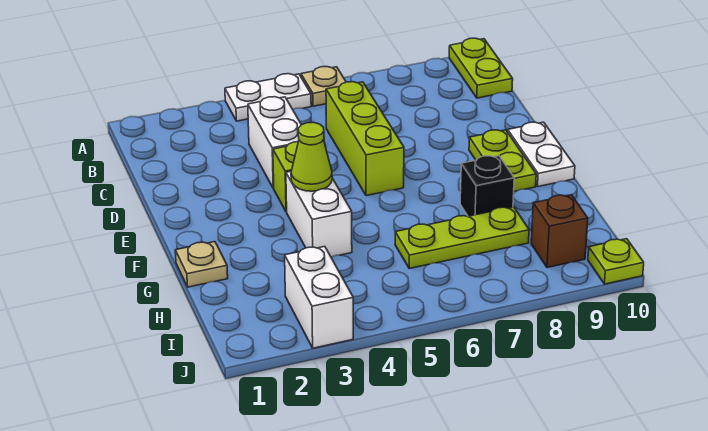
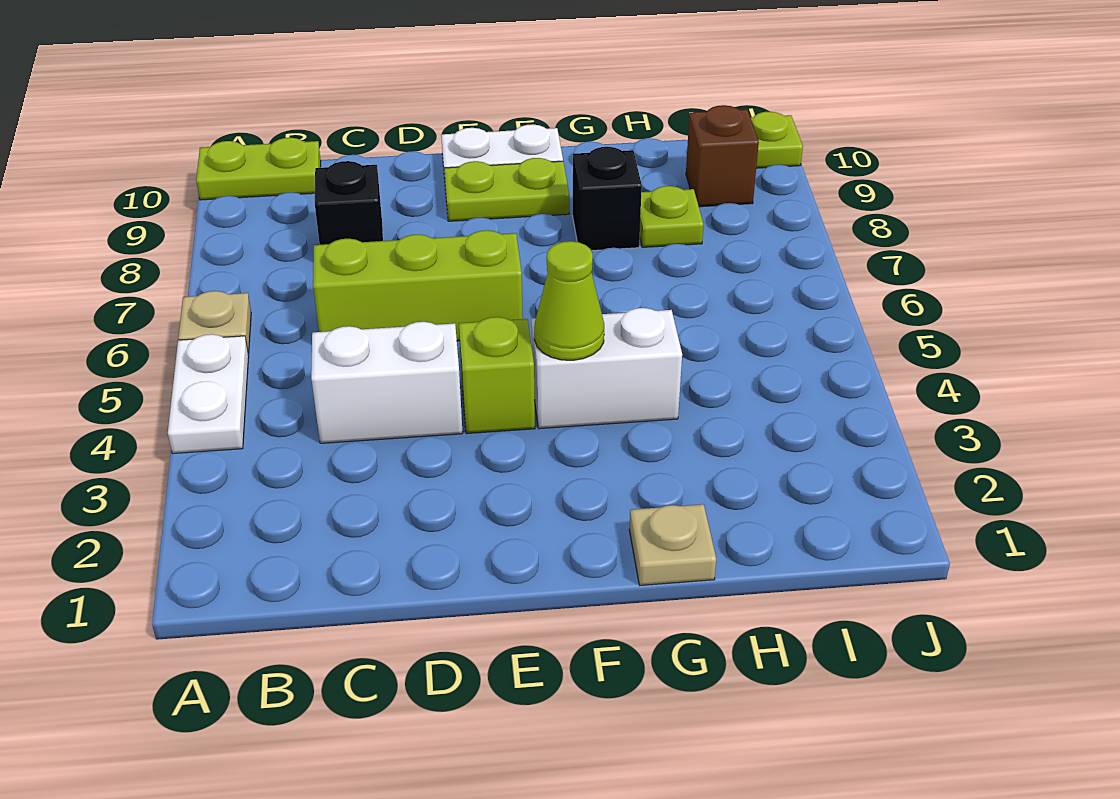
none -> black brick C8 level 1
lime plate H6:H8 level 1 -> lime plate H8 level 1
white brick I3:J3 level 1 -> none

